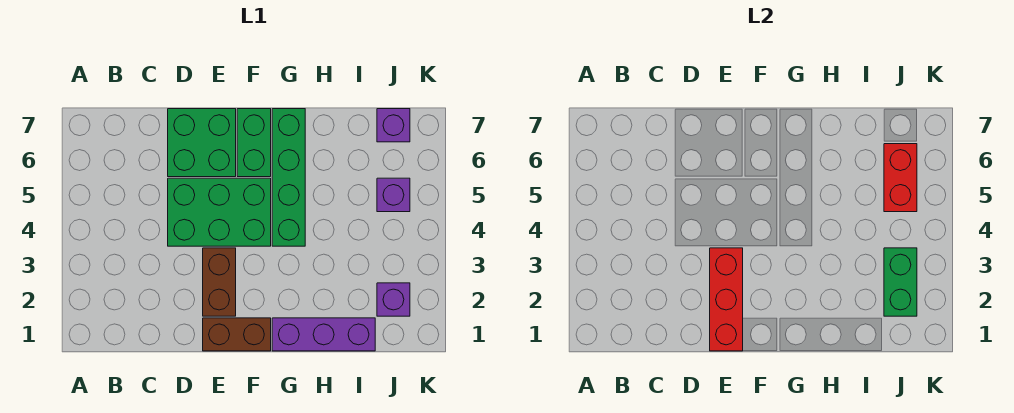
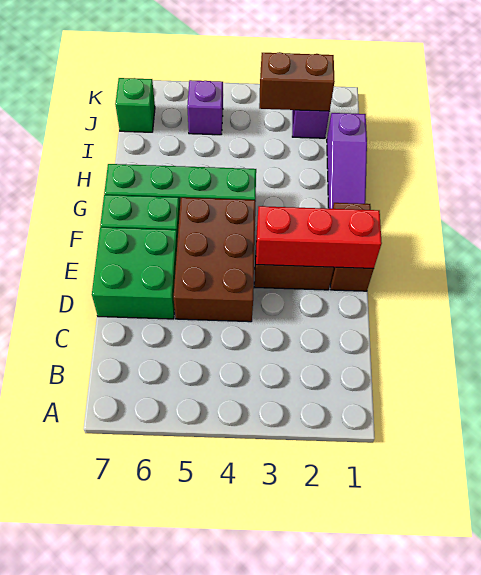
green brick D4:F5 level 1 -> brown brick D4:F5 level 1
purple brick G1:I1 level 1 -> purple slope G1:I1 level 1 top I
green brick J2:J3 level 2 -> brown brick J2:J3 level 2
red brick J5:J6 level 2 -> none
purple brick J7 level 1 -> green brick J7 level 1

